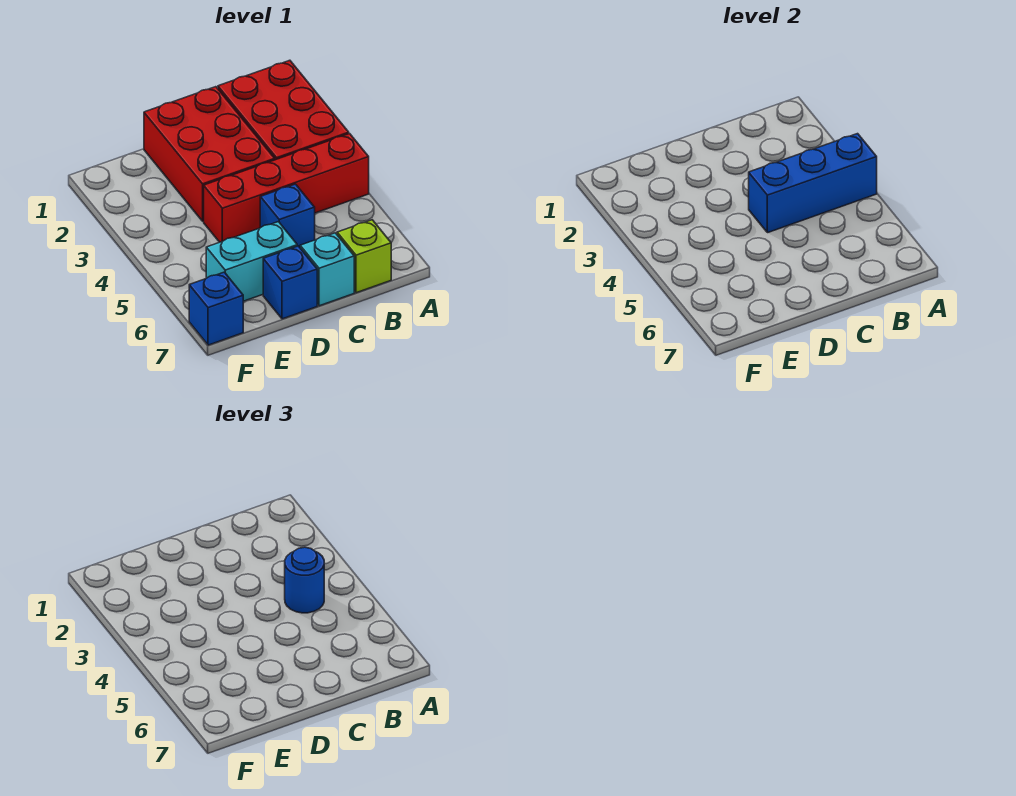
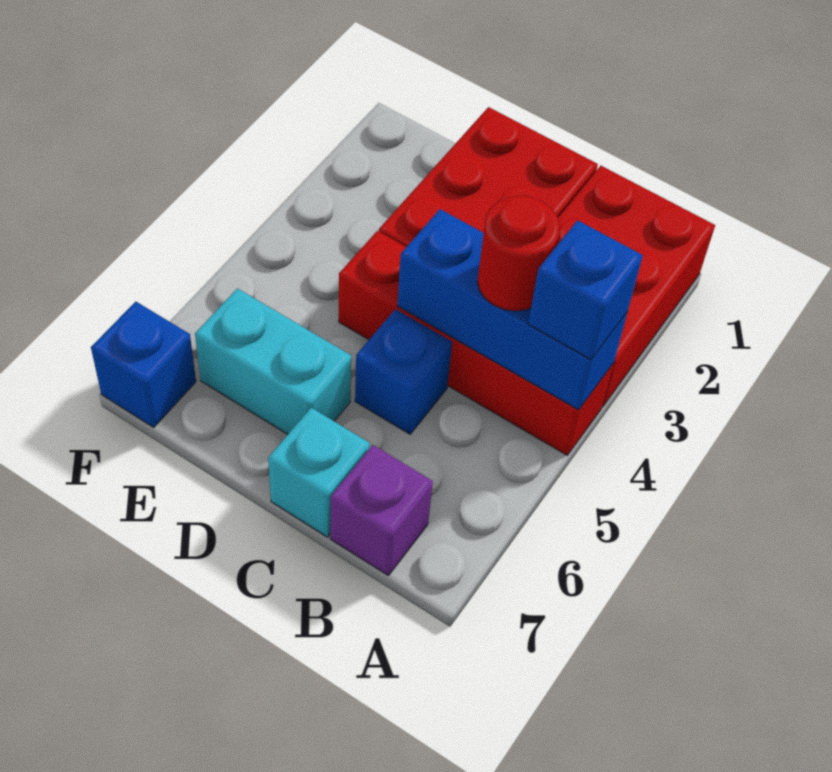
blue round brick B4 level 3 -> red round brick B4 level 3
lime brick B7 level 1 -> purple brick B7 level 1
blue brick D7 level 1 -> blue brick A4 level 3

